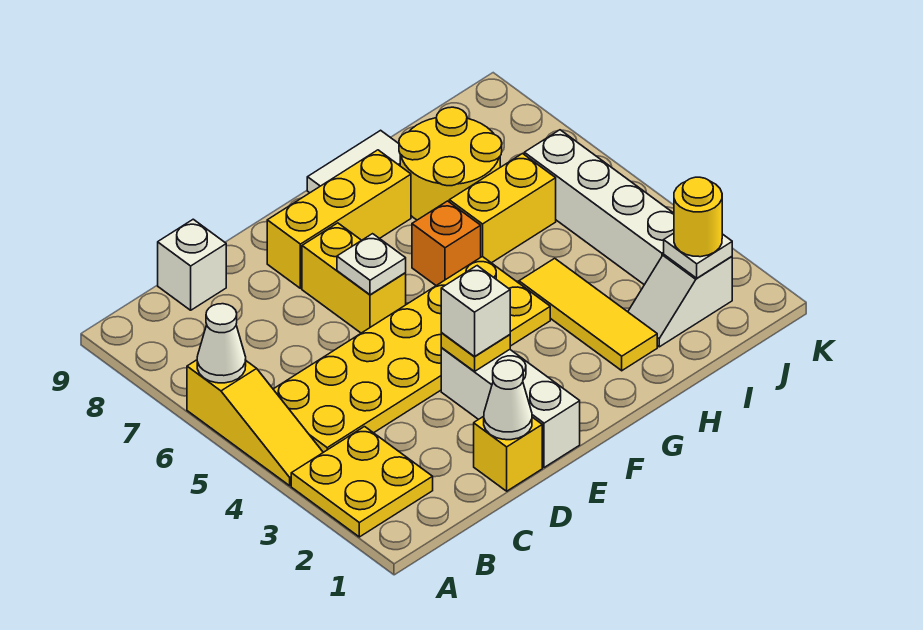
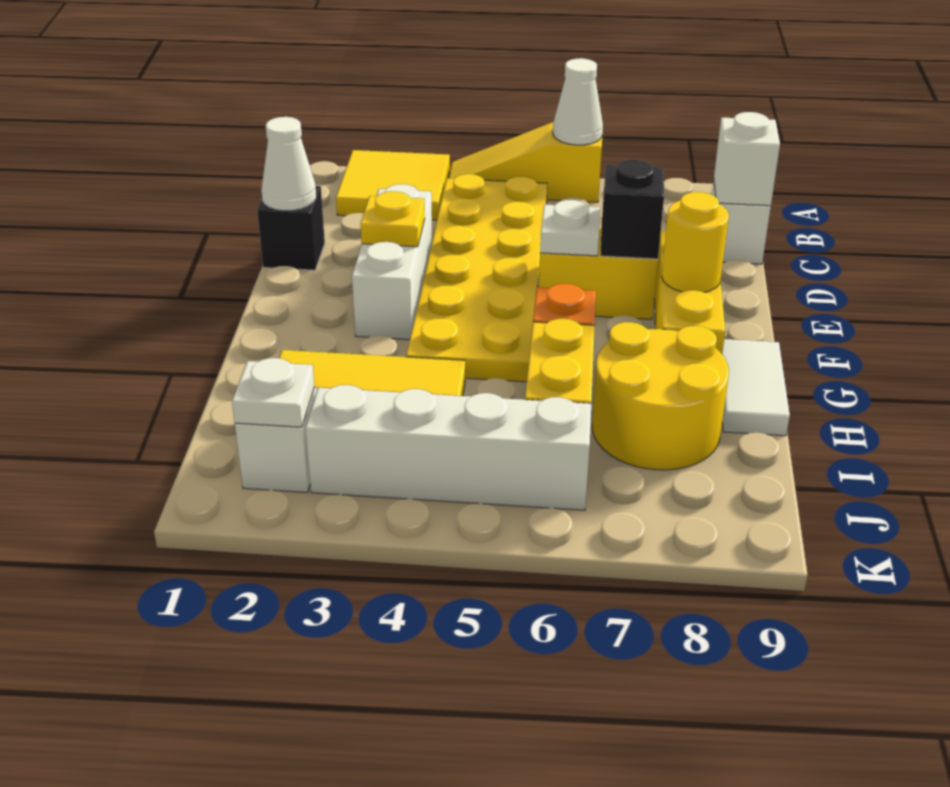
yellow plate A2:B3 level 1 -> yellow tile A2:B3 level 1
yellow brick D1 level 1 -> black brick D1 level 1
white brick E1:E3 level 1 -> white brick D3:F3 level 1
white brick E3 level 3 -> white brick C9 level 2
none -> black brick E7 level 2
yellow round brick J2 level 3 -> yellow round brick F8 level 2

